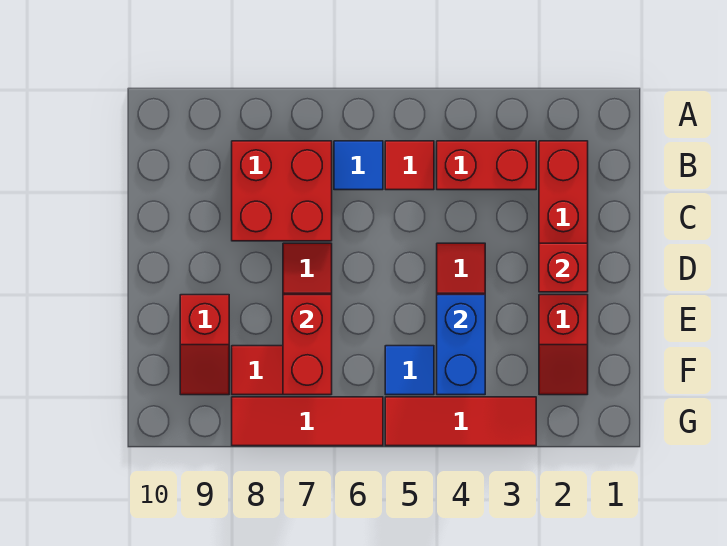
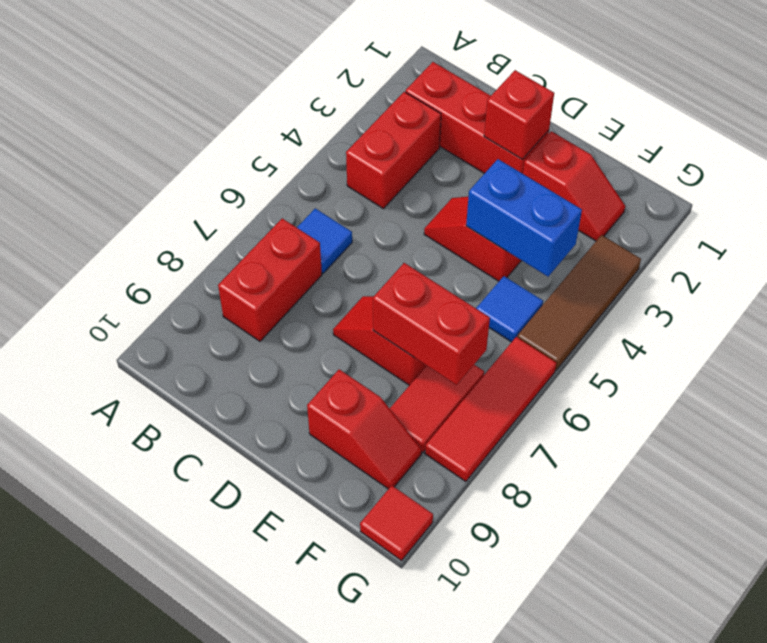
red tile B5 level 1 -> red tile G10 level 1
red brick B7:C8 level 1 -> red brick B7:B8 level 1
red tile G3:G5 level 1 -> brown tile G3:G5 level 1

